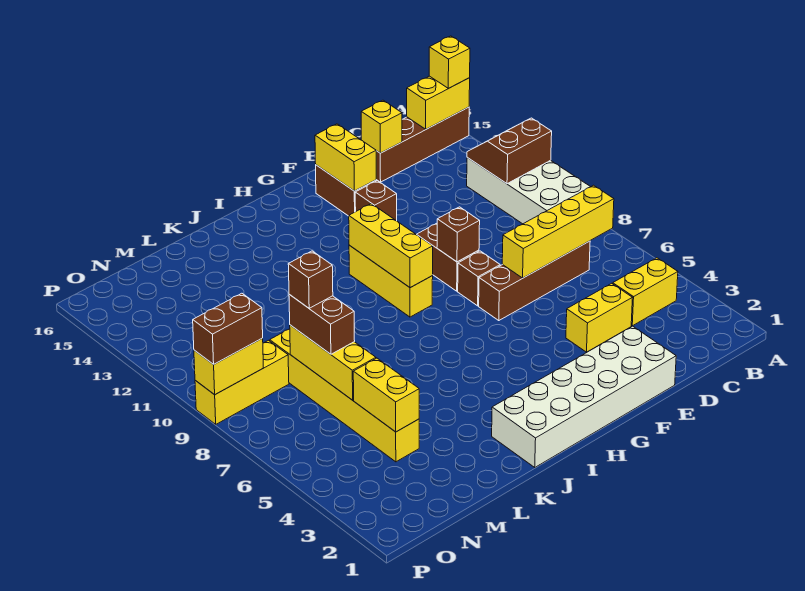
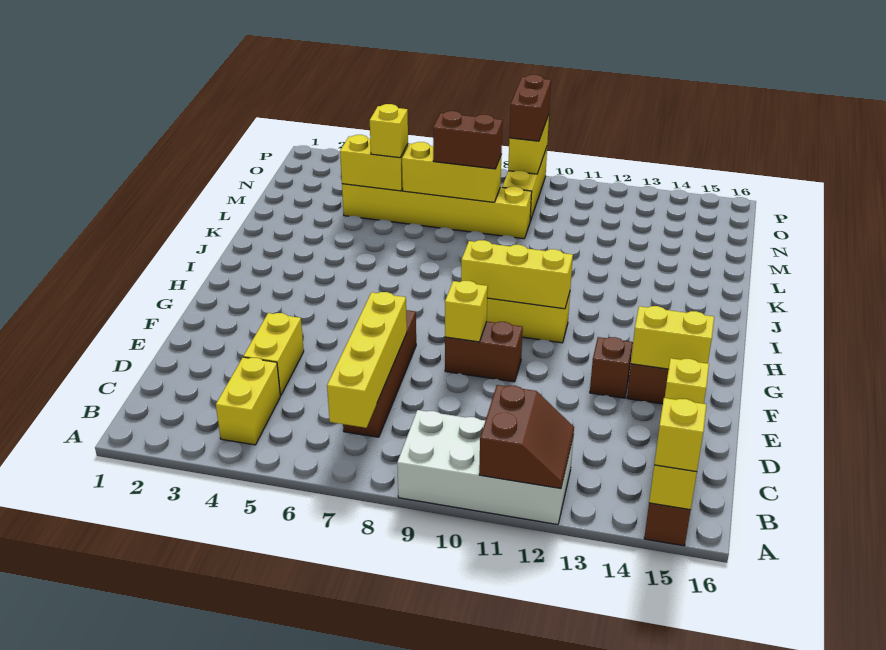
white brick E1:J2 level 1 -> none
brown brick F8 level 1 -> none
brown brick F9 level 2 -> yellow brick F9 level 2
none -> yellow brick M5 level 3
brown brick M8 level 4 -> none

